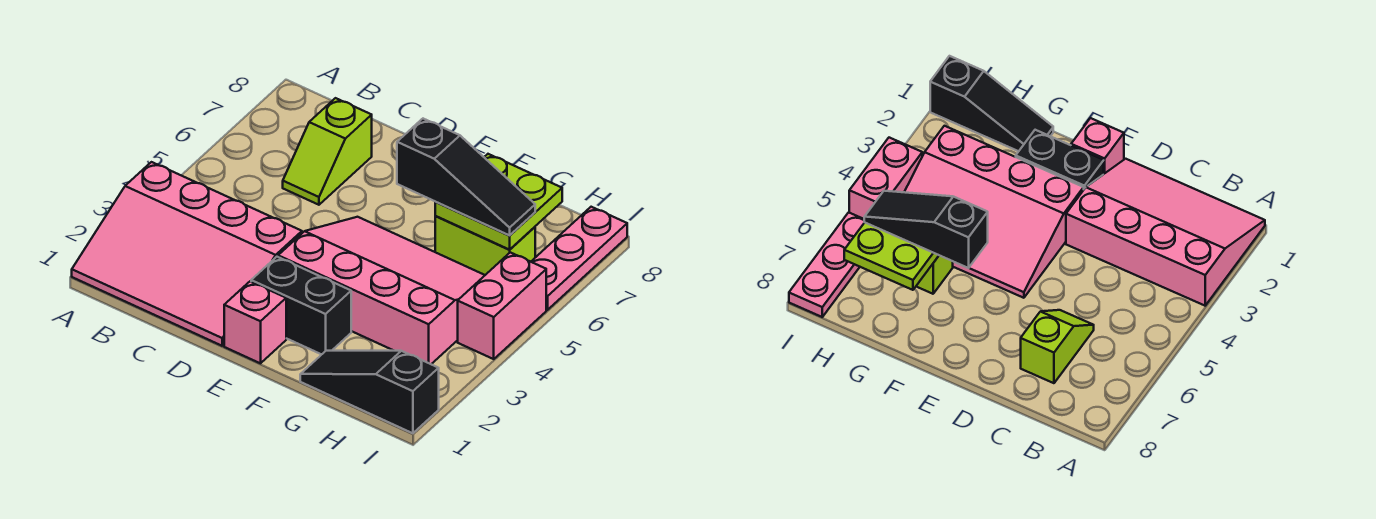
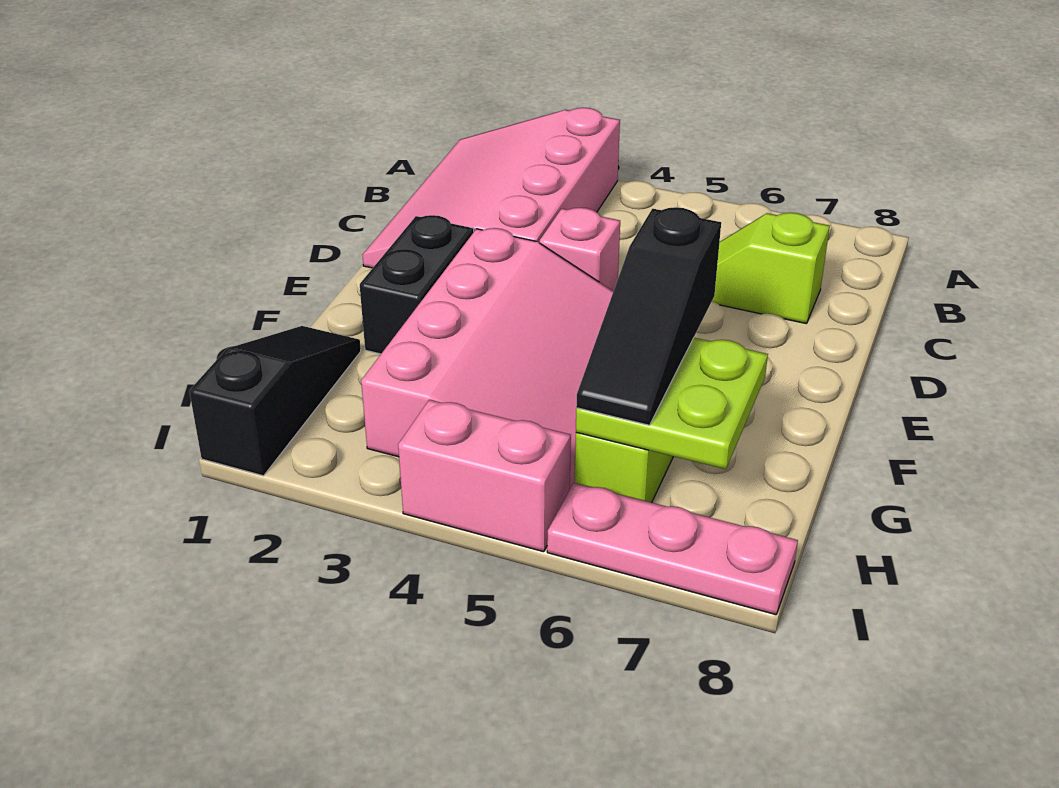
pink brick E1 level 1 -> pink brick D4 level 1

